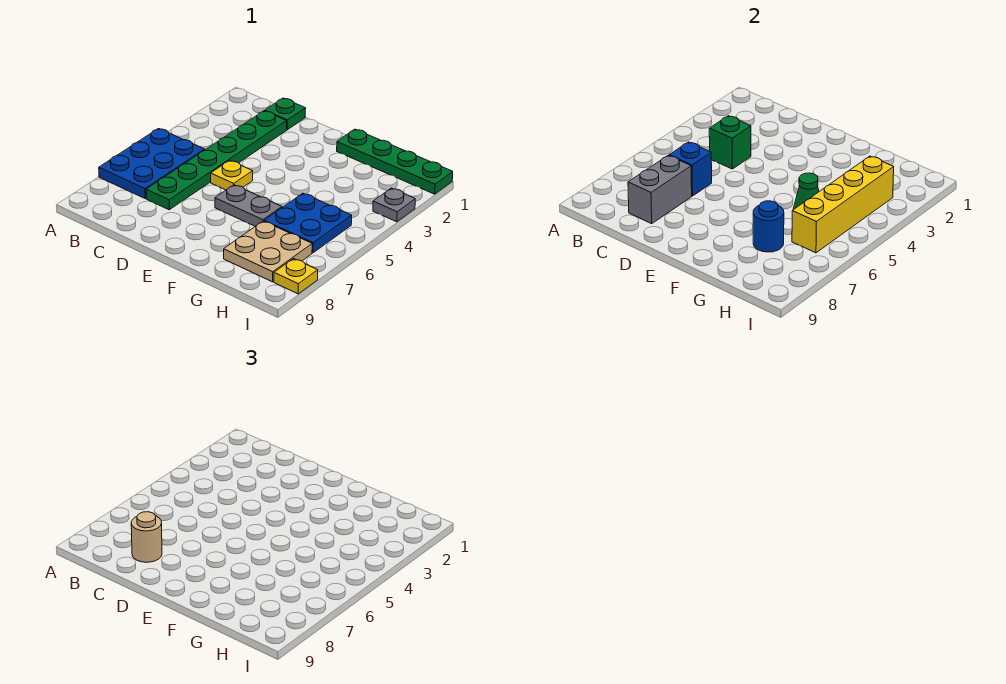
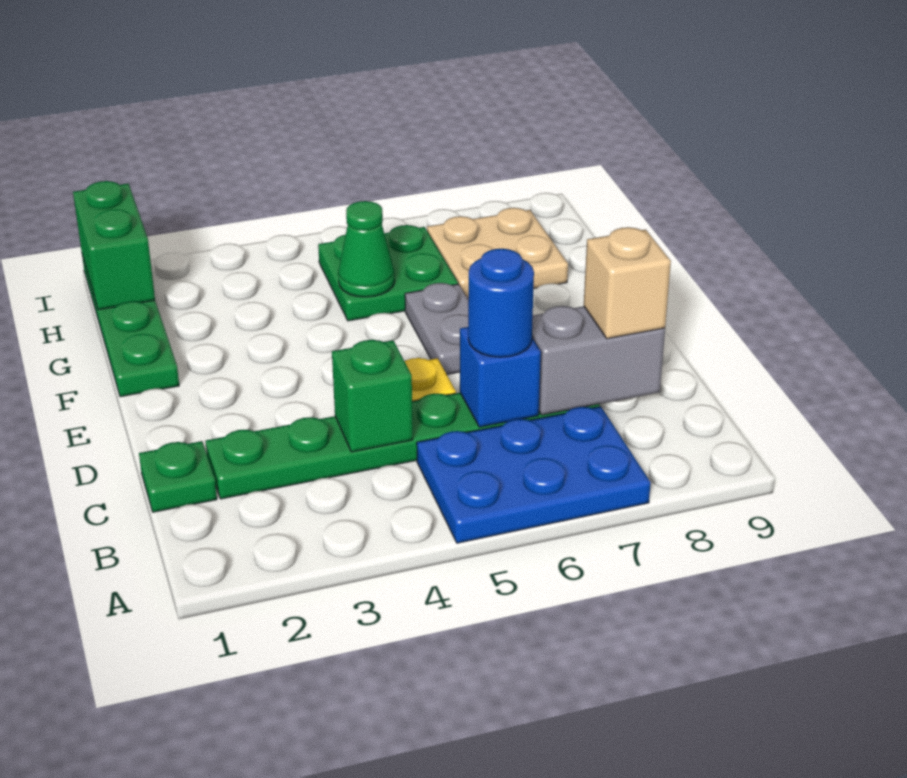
tan round brick C8 level 3 -> tan brick C8 level 3
blue plate G5:H6 level 1 -> green plate G5:H6 level 1
blue round brick G7 level 2 -> blue round brick C6 level 3
none -> green brick H1:I1 level 2
yellow brick H3:H6 level 2 -> none
grey plate I3 level 1 -> none
yellow plate I8 level 1 -> none

